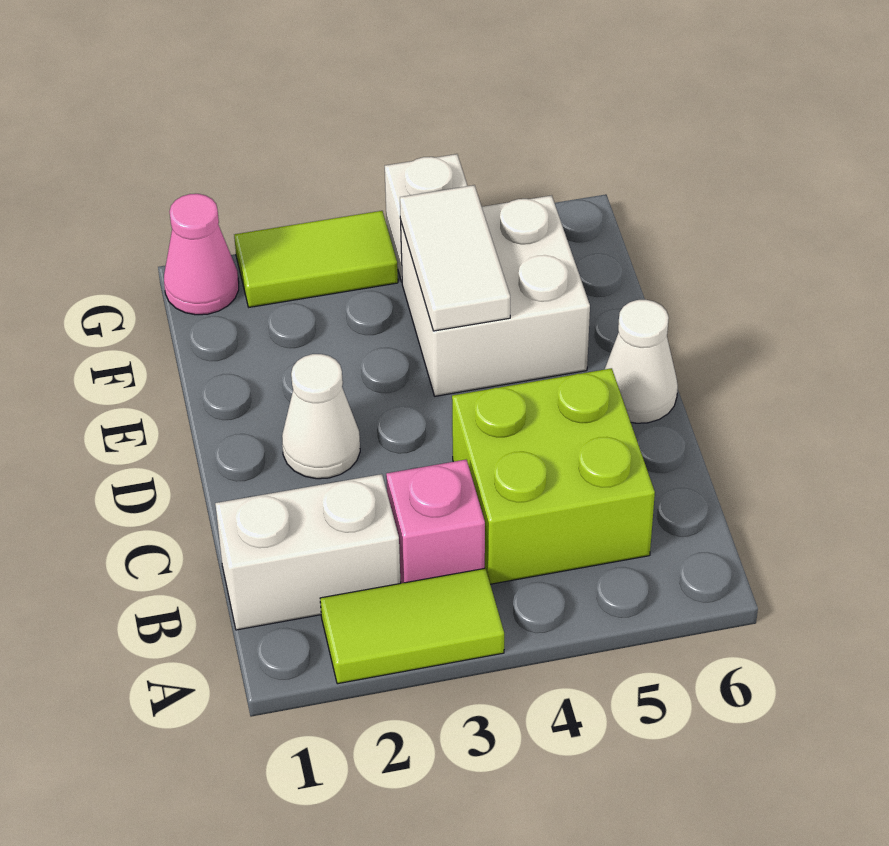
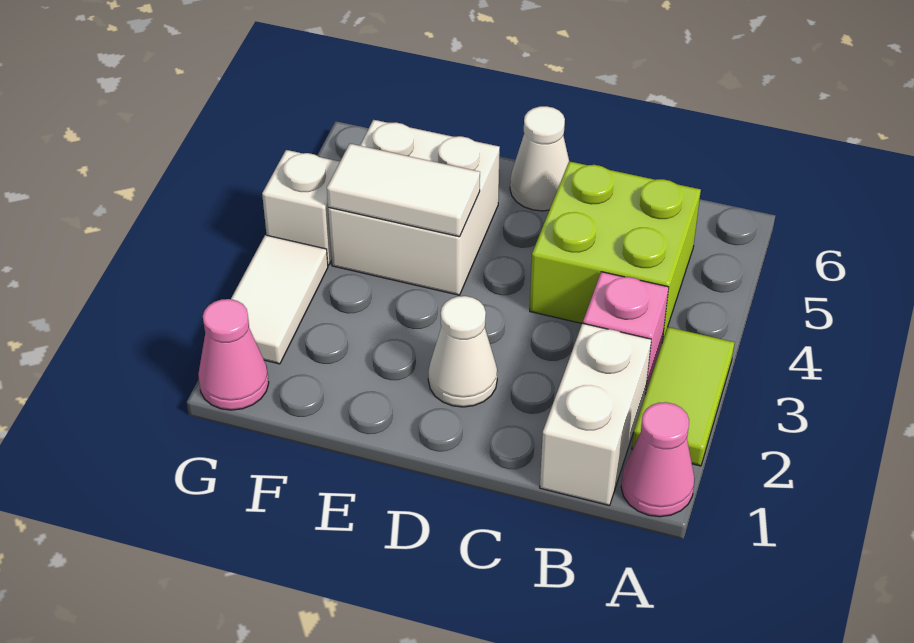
none -> pink cone A1 level 1
lime tile G2:G3 level 1 -> white tile G2:G3 level 1

